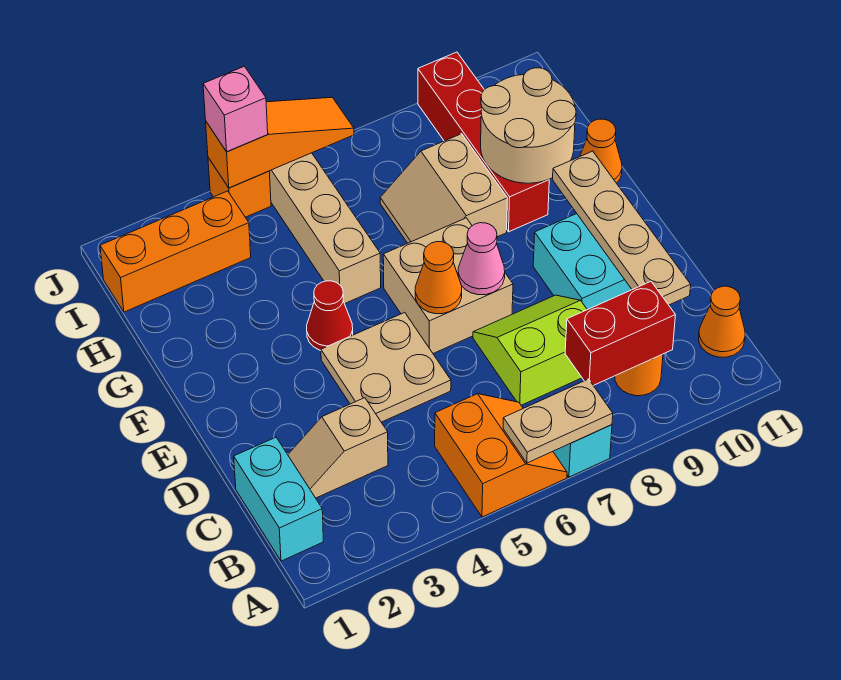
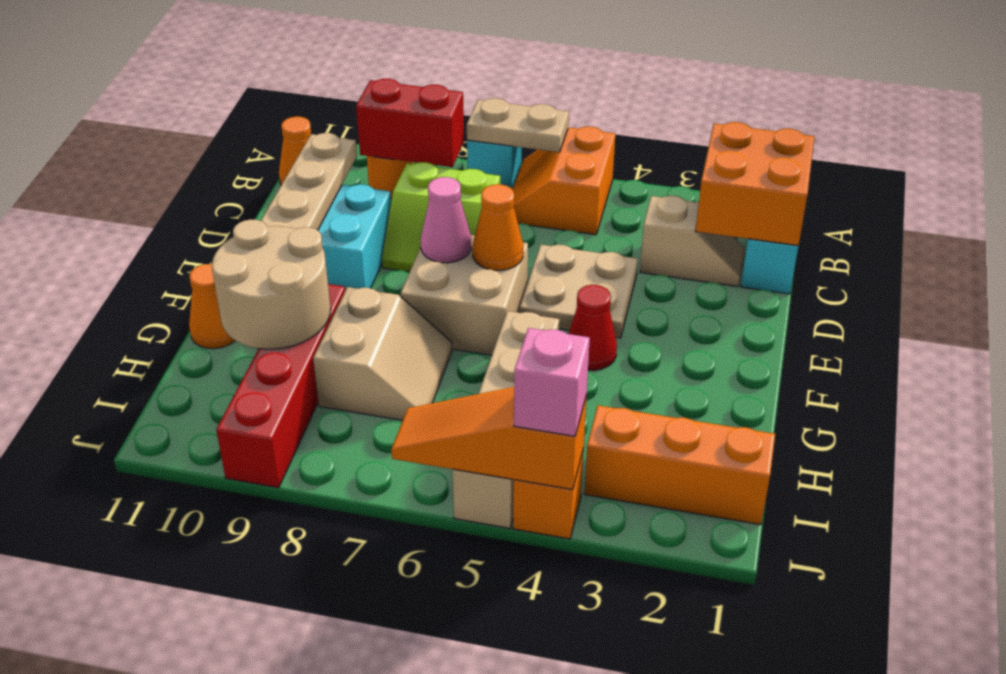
none -> orange brick B1:C2 level 2

